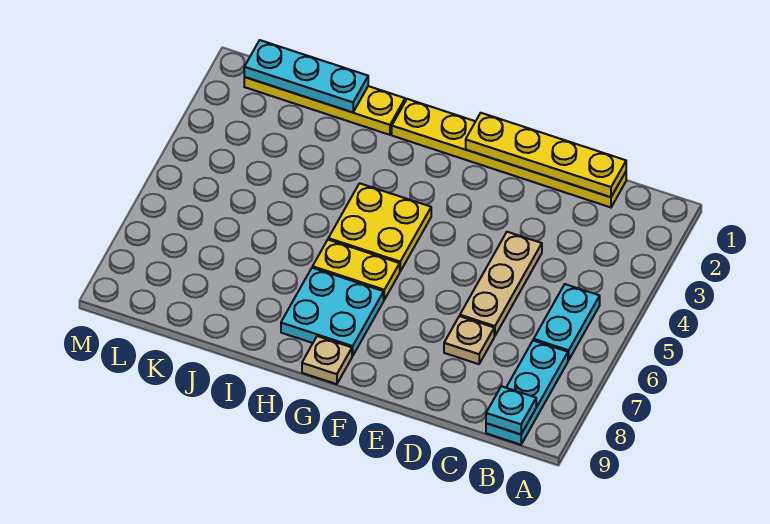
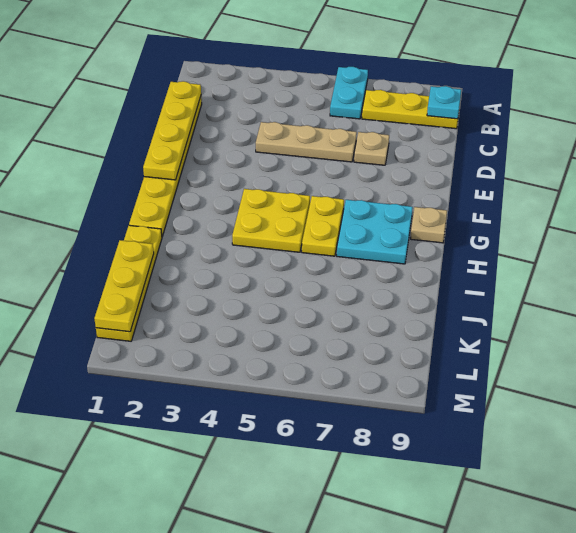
cyan plate B5:B6 level 1 -> cyan plate A6:B6 level 1
cyan plate B7:B9 level 1 -> yellow plate B7:B9 level 1
cyan plate J1:L1 level 2 -> yellow plate J1:L1 level 2

